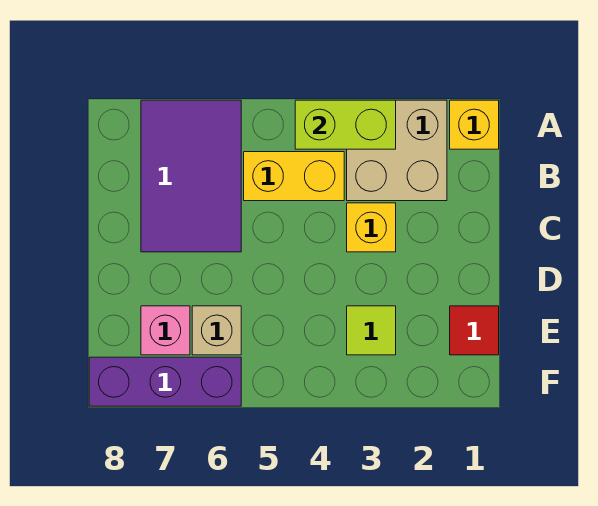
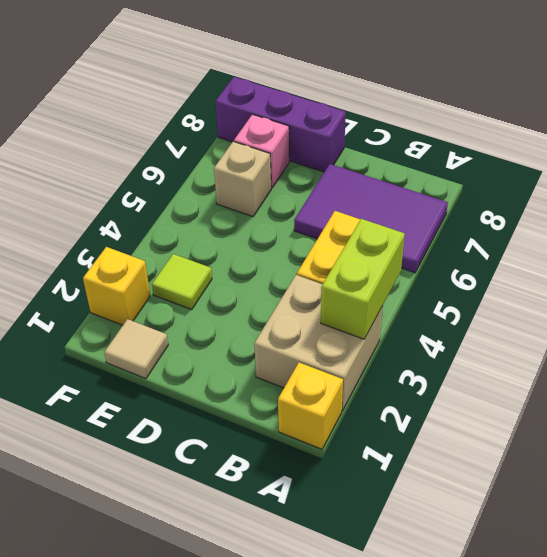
yellow brick C3 level 1 -> yellow brick F2 level 1
red tile E1 level 1 -> tan tile E1 level 1
purple brick F6:F8 level 1 -> purple brick D8:F8 level 1

